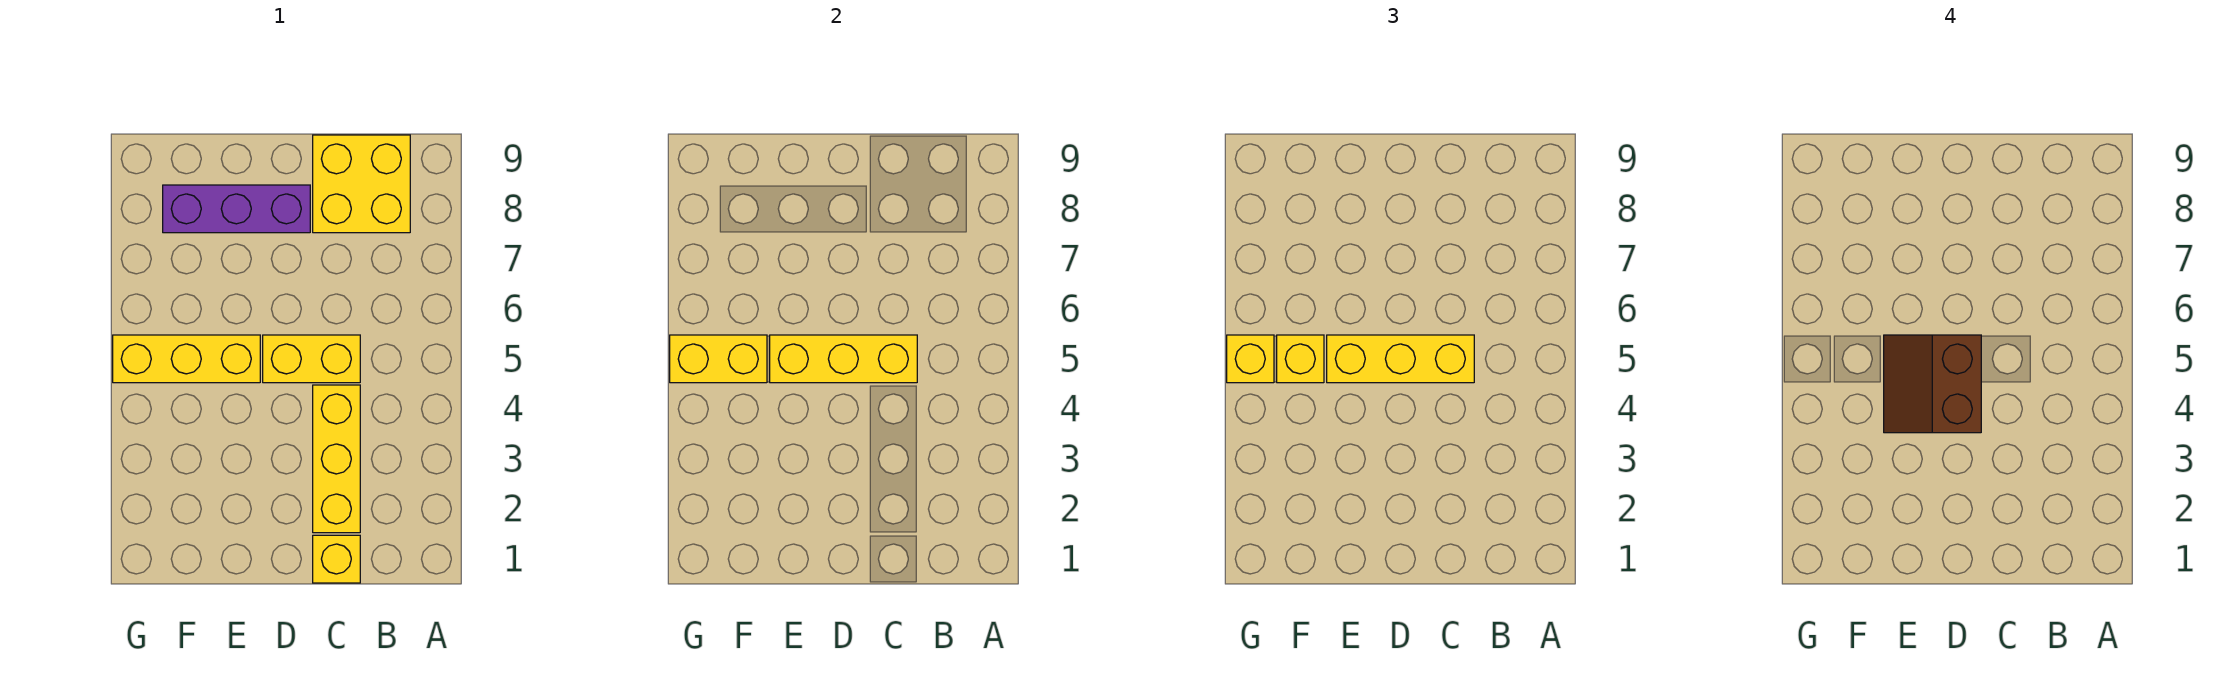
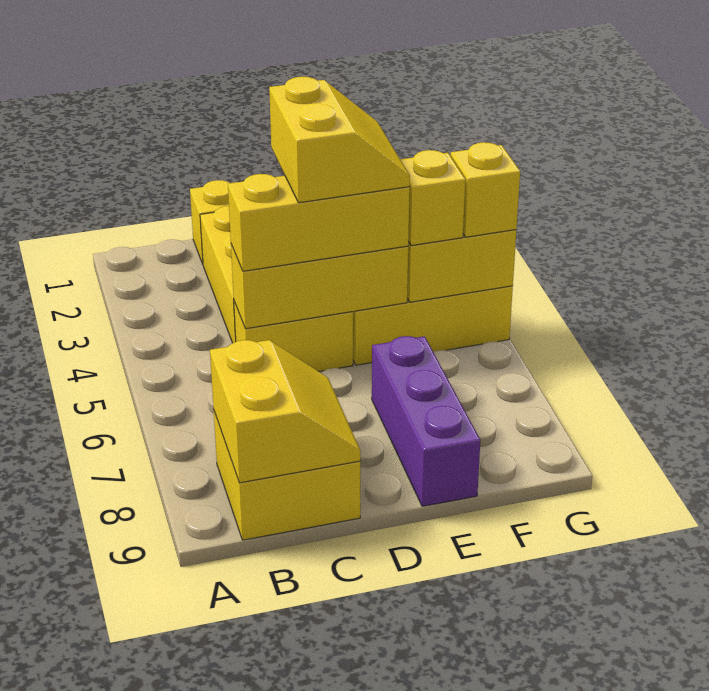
none -> yellow slope B8:C9 level 2 top B
brown slope D4:E5 level 4 top D -> yellow slope D4:E5 level 4 top D
purple brick D8:F8 level 1 -> purple brick E7:E9 level 1

